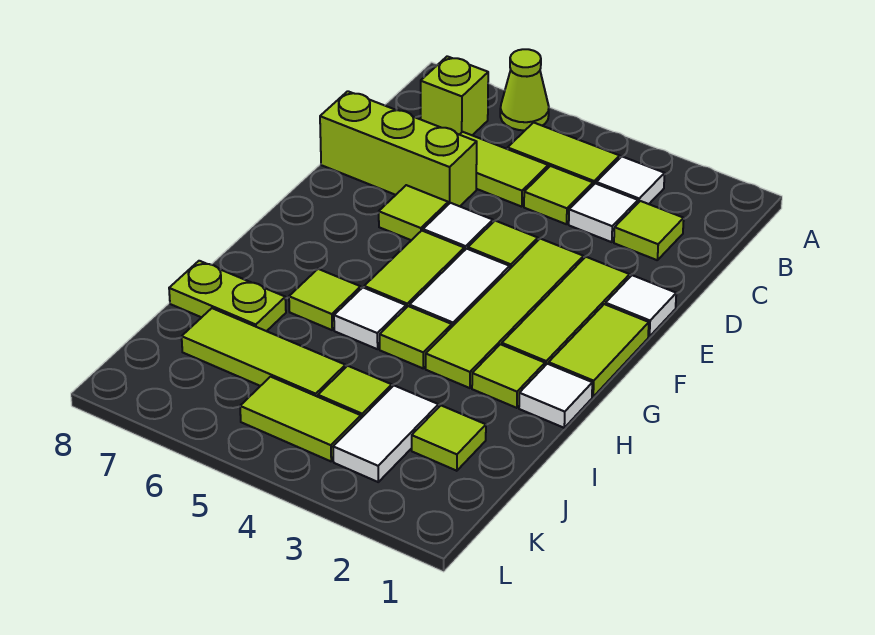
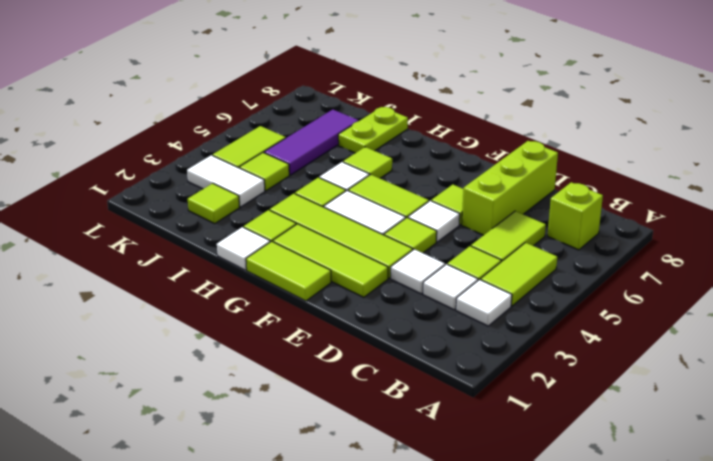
lime cone A6 level 1 -> none
lime tile C2 level 1 -> none
white tile E1 level 1 -> white tile D3 level 1
lime tile J5:J7 level 1 -> purple tile J5:J7 level 1

